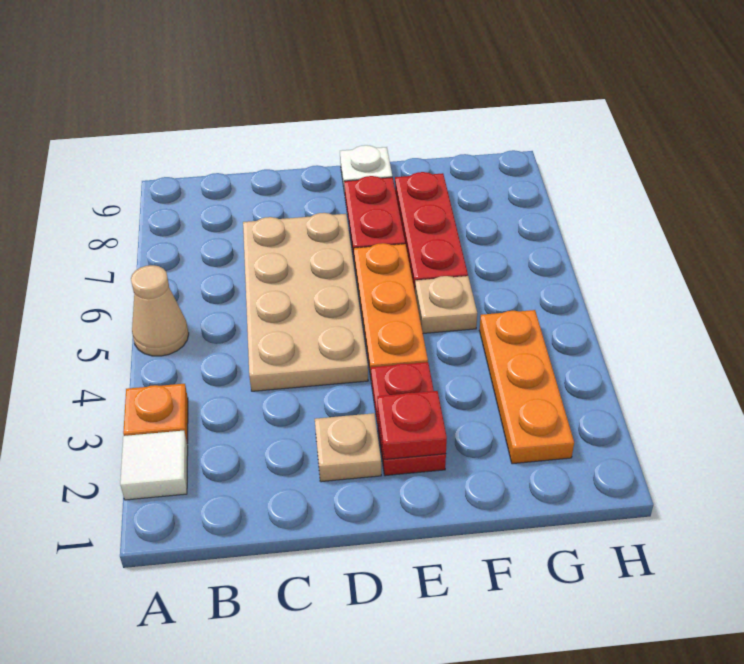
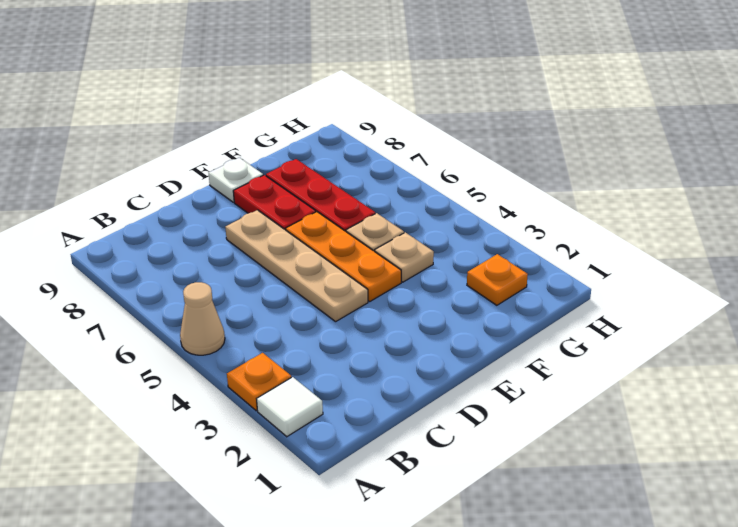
tan plate C4:D7 level 1 -> tan plate D4:D7 level 1
tan plate D2 level 1 -> tan plate F4 level 1
red plate E2:E3 level 1 -> none
red plate E2 level 2 -> none
orange plate G2:G4 level 1 -> orange plate G2 level 1

